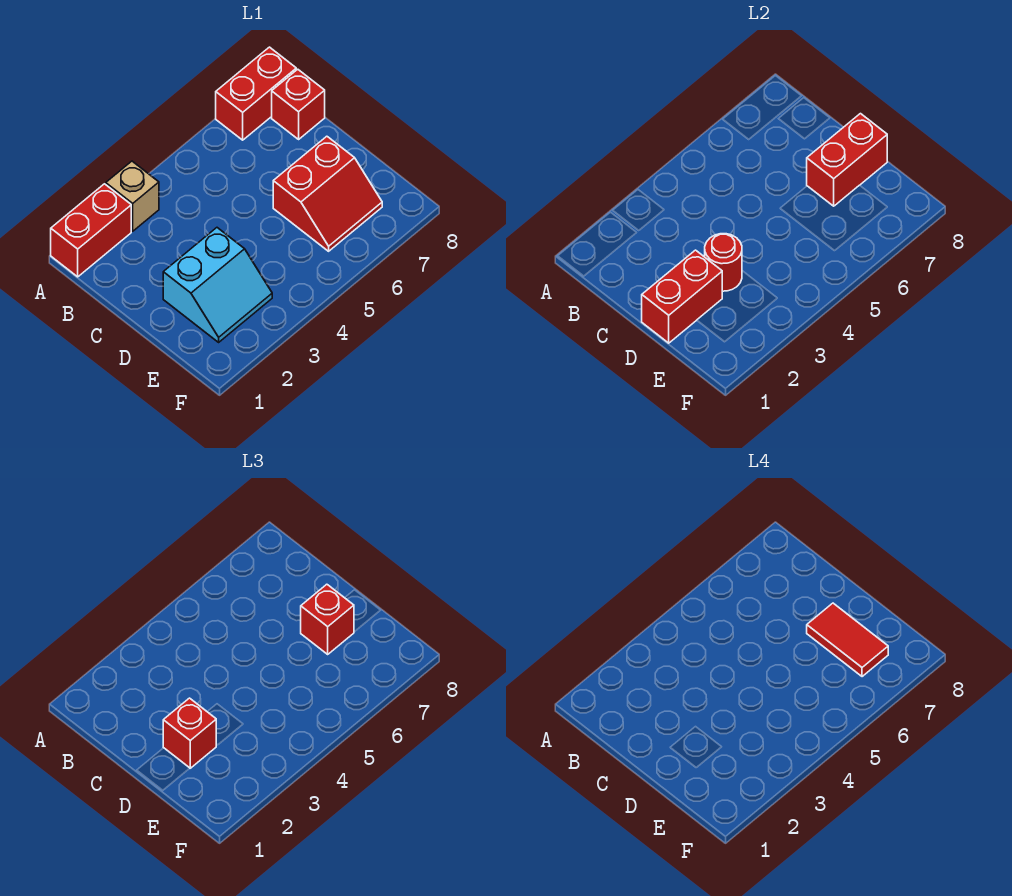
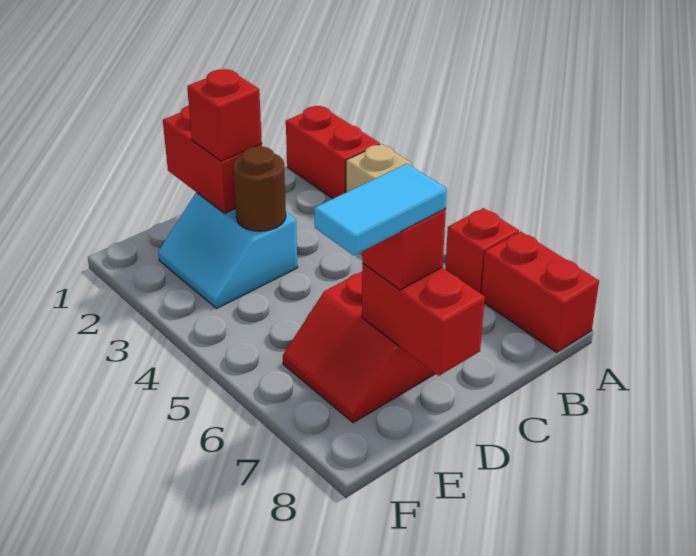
red brick B8 level 1 -> red brick A6 level 1
red round brick D3 level 2 -> brown round brick D3 level 2
red tile D7:E7 level 4 -> cyan tile D7:E7 level 4

